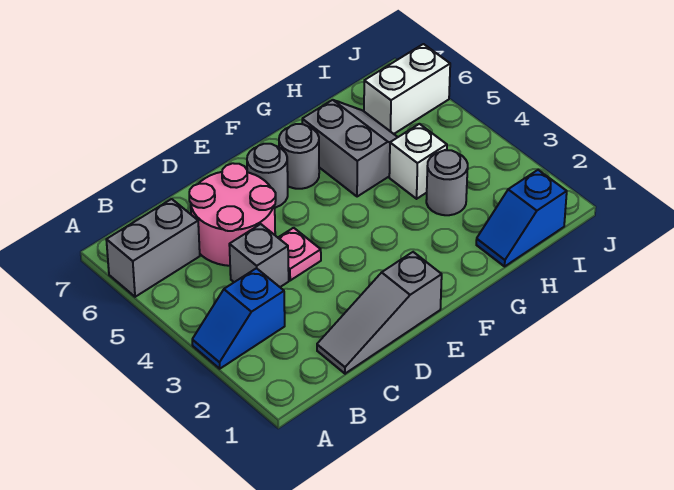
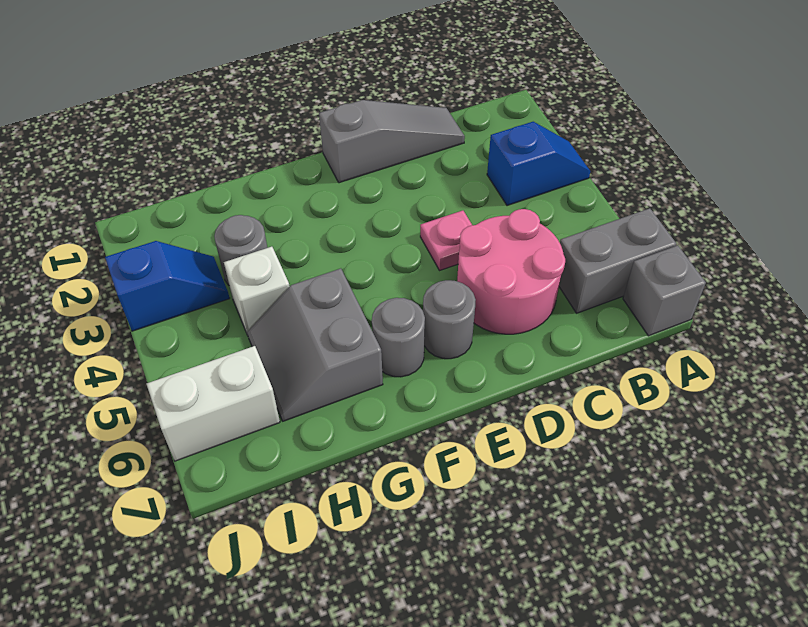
grey brick C4 level 1 -> grey brick A7 level 1
blue slope H1:I1 level 1 top I -> blue slope I3:J3 level 1 top J

